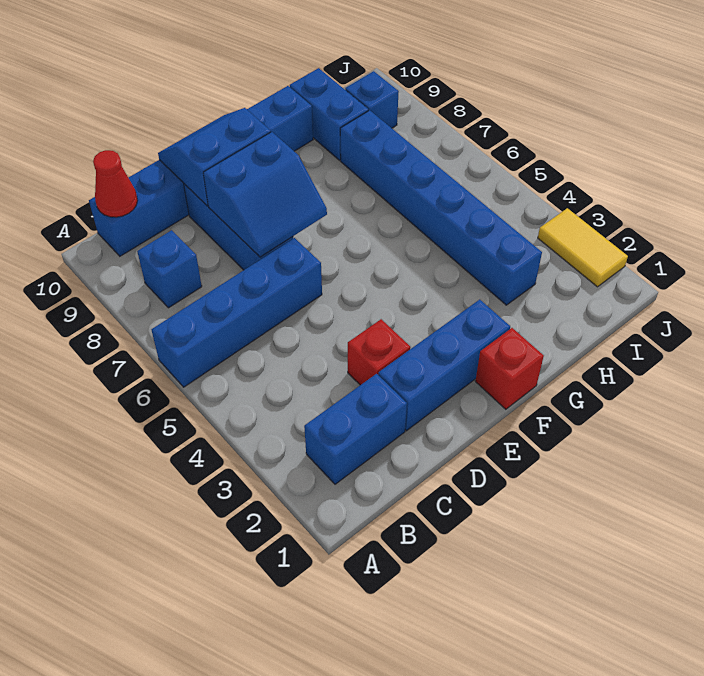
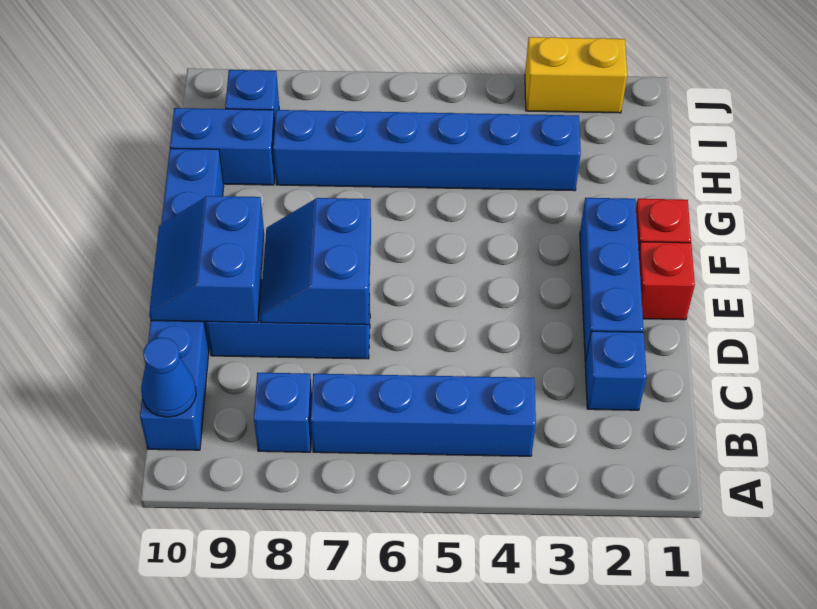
blue brick A6:D6 level 1 -> blue brick B4:B7 level 1
blue brick B2:C2 level 1 -> blue brick C2 level 1
red cone B10 level 2 -> blue cone B10 level 2
red brick D3 level 1 -> red brick E1 level 1
blue slope D7:E8 level 2 top 8 -> blue slope D7:E8 level 2 top 7
yellow tile J2:J3 level 1 -> yellow brick J2:J3 level 1

